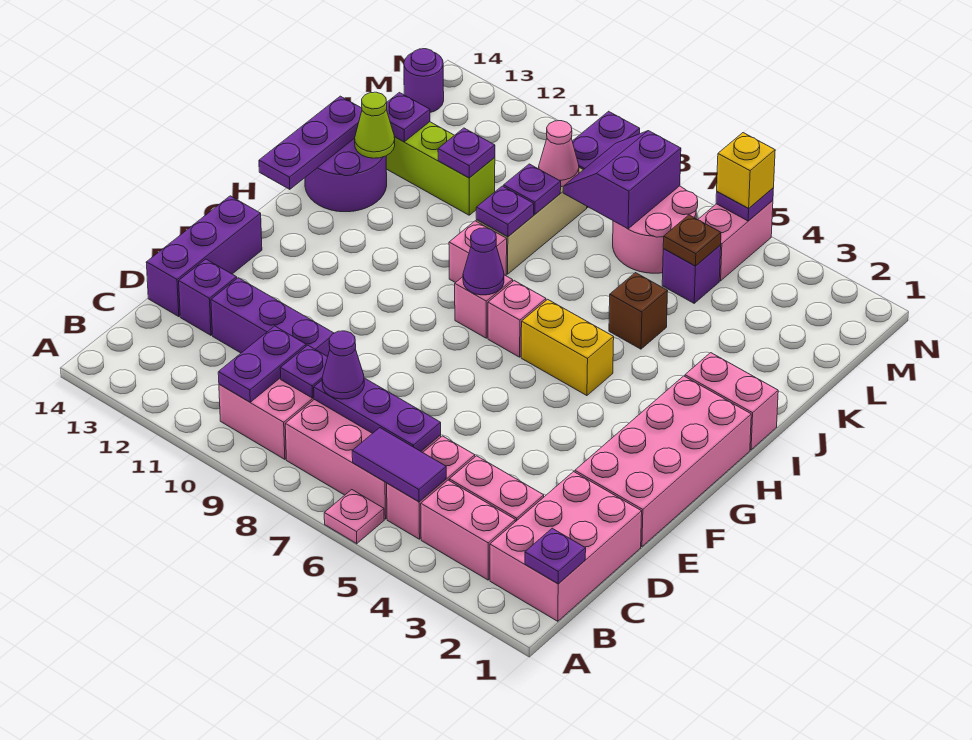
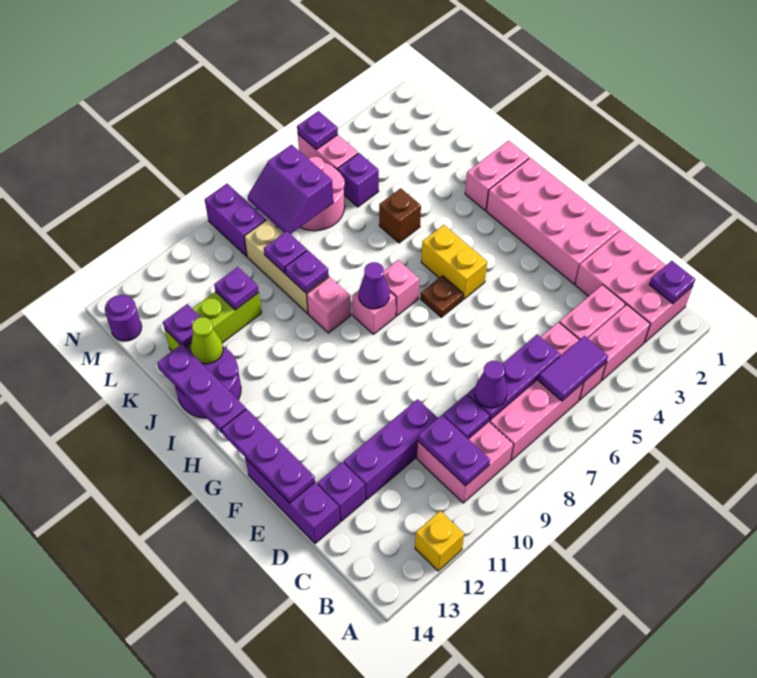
pink plate A6 level 1 -> none
none -> purple plate E14:G14 level 2
yellow brick H5:H6 level 1 -> yellow brick G5:H5 level 1
brown plate L5 level 2 -> brown plate G6 level 1
pink cone L9 level 2 -> none
yellow brick N5 level 3 -> yellow brick A12 level 1

